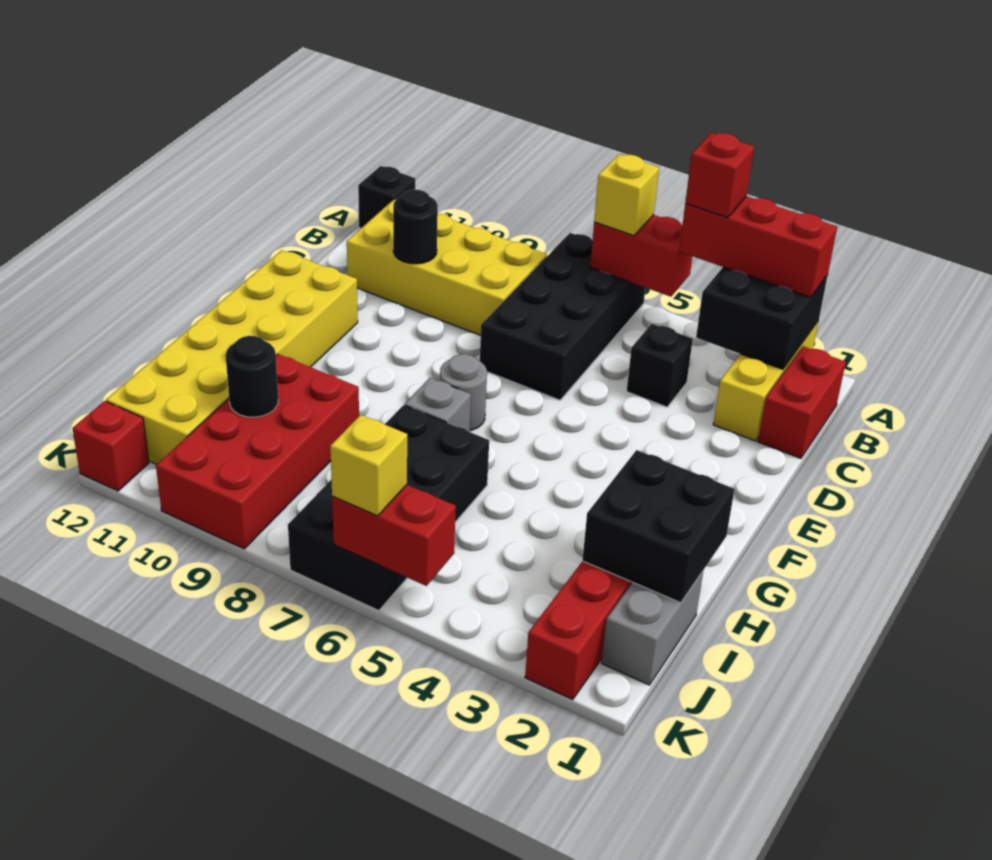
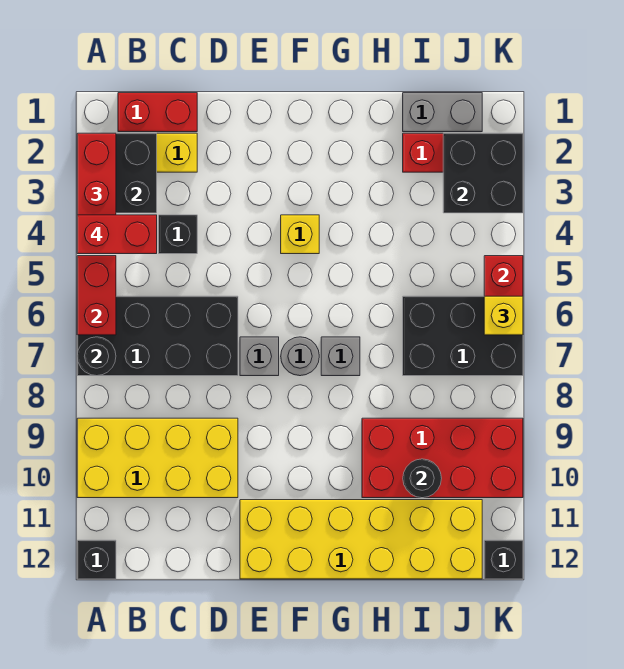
red brick A4 level 4 -> red brick A4:B4 level 4
yellow brick A6 level 3 -> yellow brick F4 level 1
yellow brick B8:C11 level 1 -> yellow brick A9:D10 level 1
black round brick C10 level 2 -> black round brick A7 level 2
none -> grey brick E7 level 1
black brick H1:I2 level 2 -> black brick J2:K3 level 2
black brick H6:K7 level 1 -> black brick I6:K7 level 1
red brick K12 level 1 -> black brick K12 level 1

